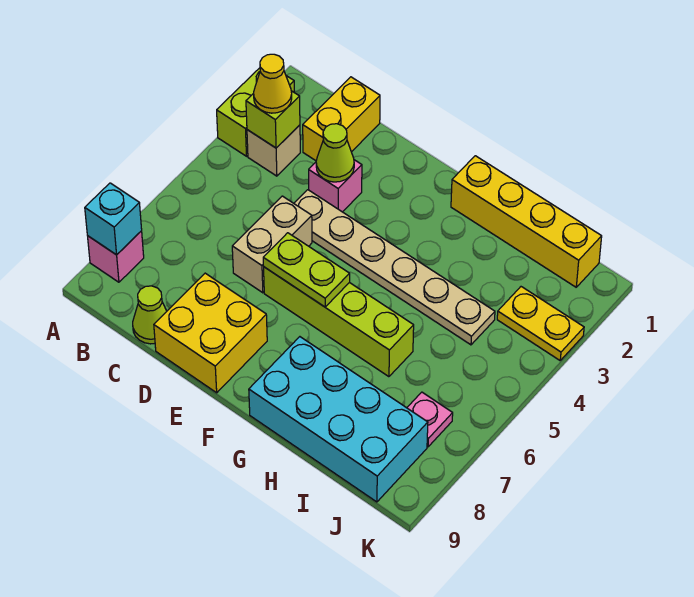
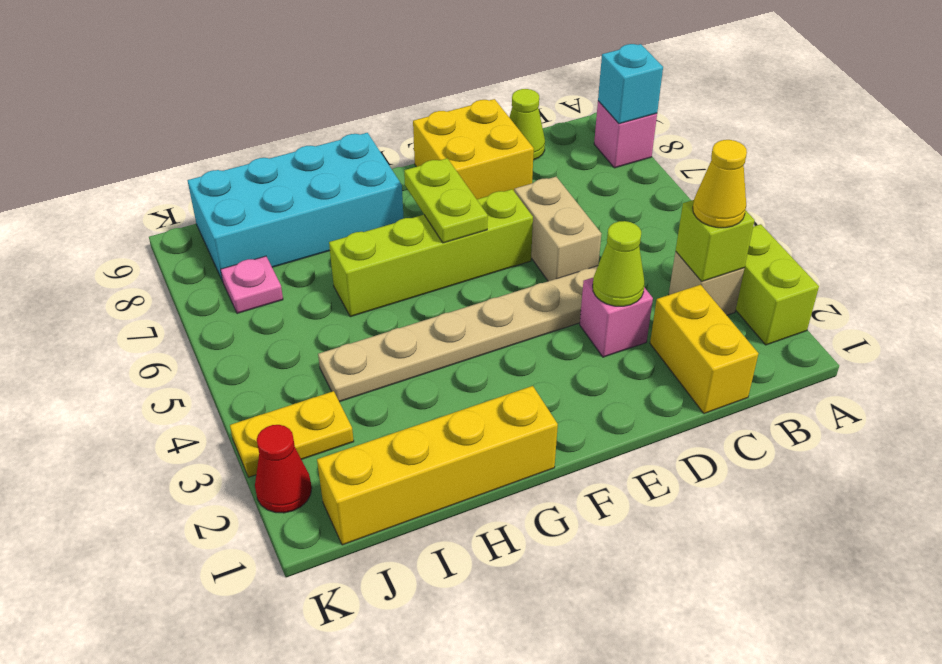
lime plate E6:F6 level 2 -> lime plate F6:F7 level 2
none -> red cone K2 level 1

